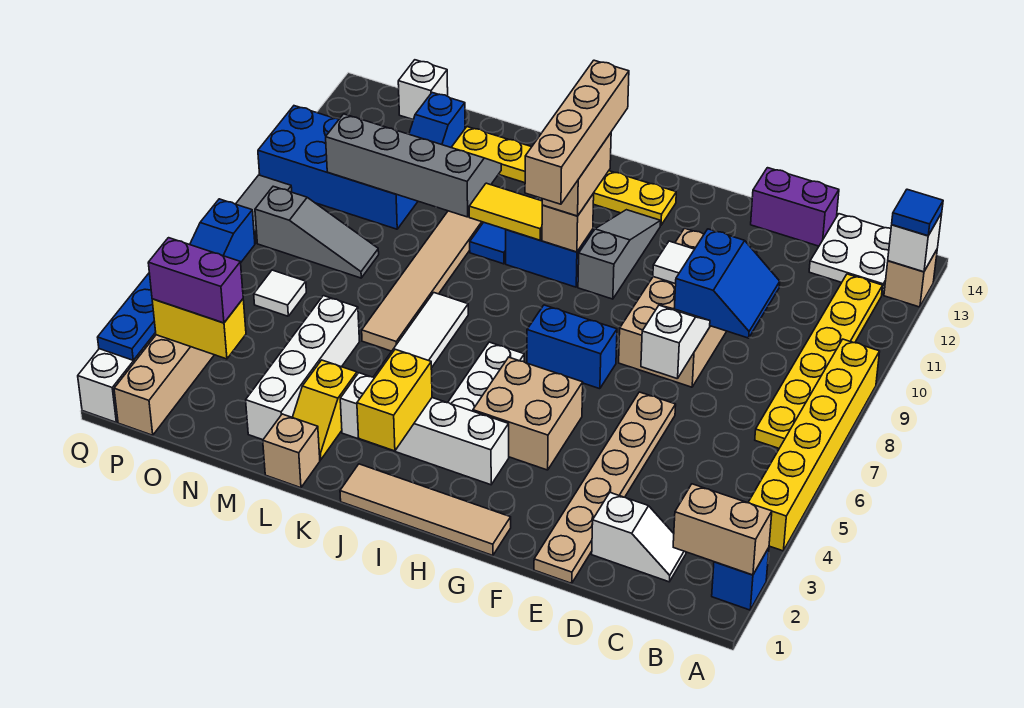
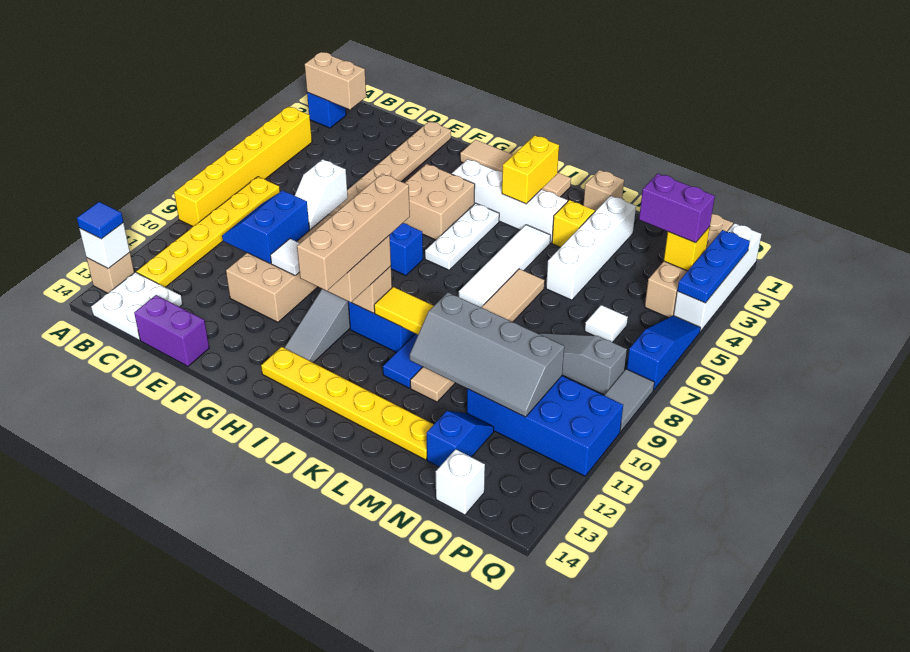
white slope C2:D2 level 1 top D -> none
yellow brick O3:P3 level 2 -> yellow brick P3 level 2

